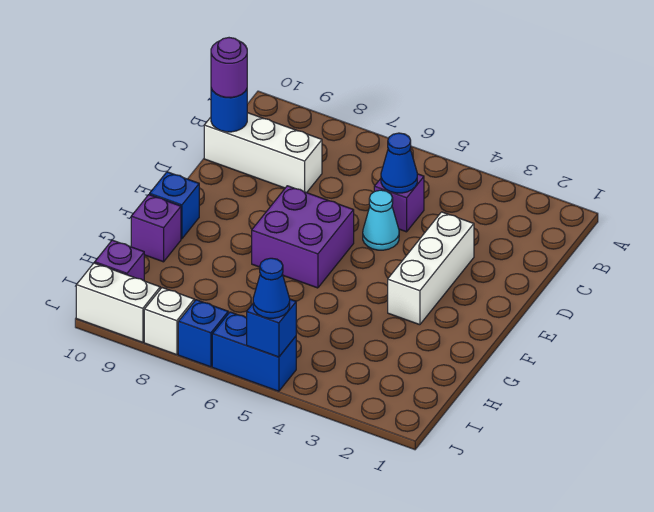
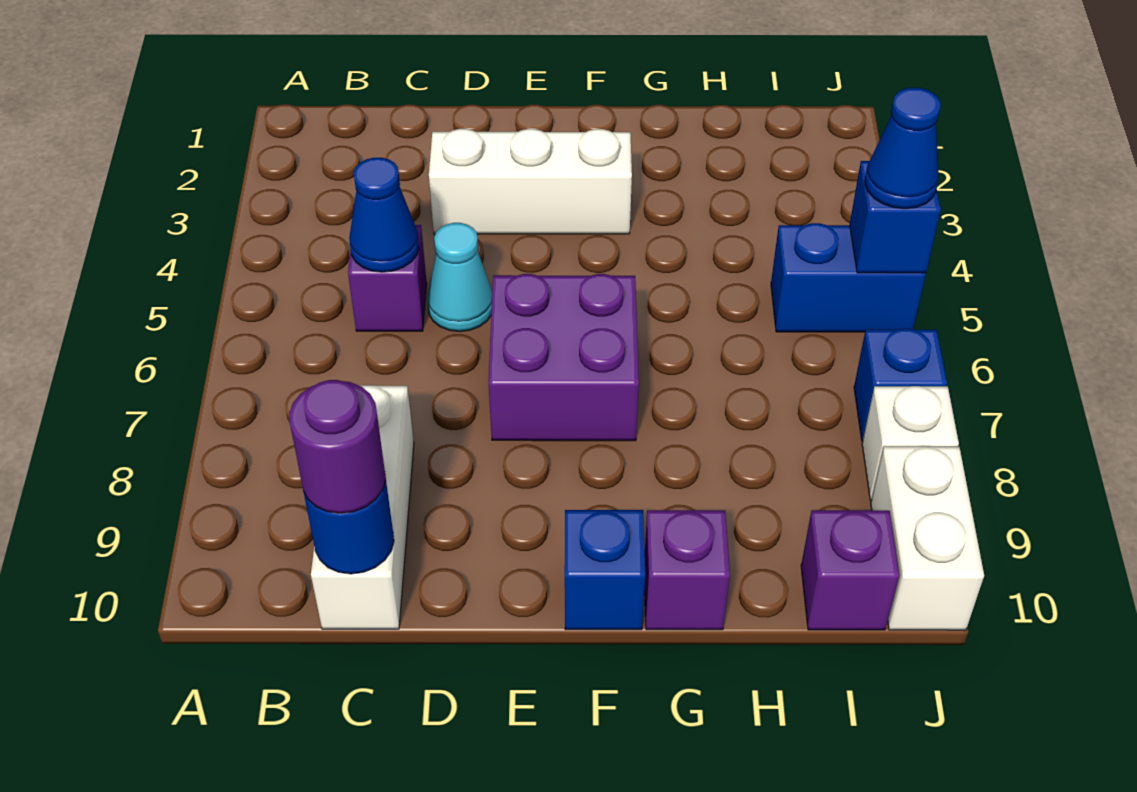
blue brick J5:J6 level 1 -> blue brick I5:J5 level 1

